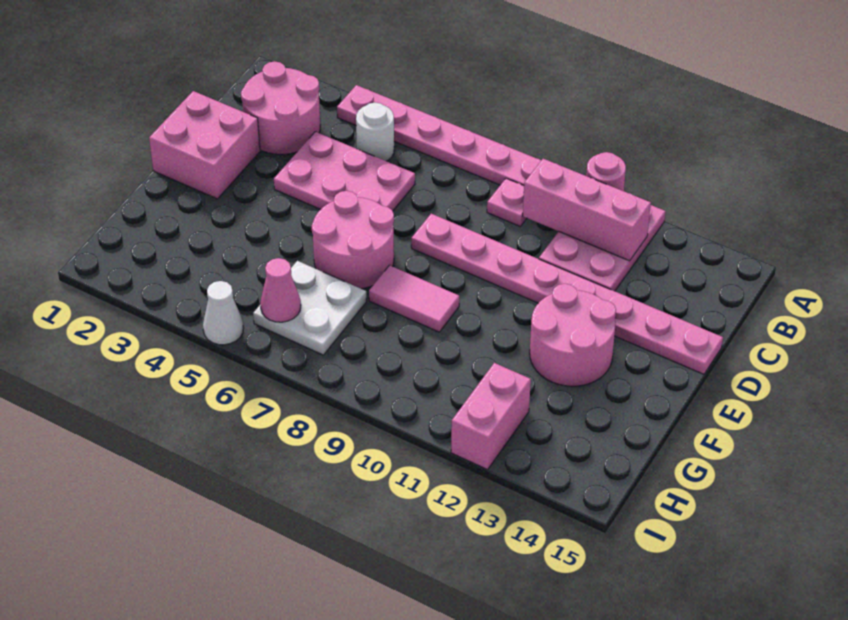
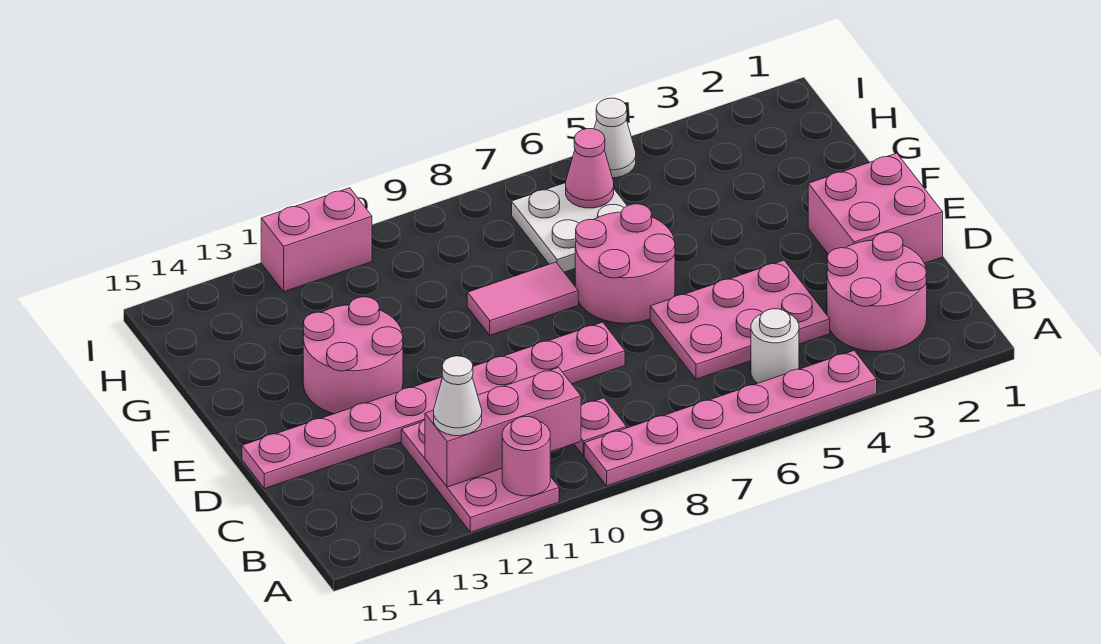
none -> white cone B12 level 3
pink brick H12:I12 level 1 -> pink brick I11:I12 level 1

